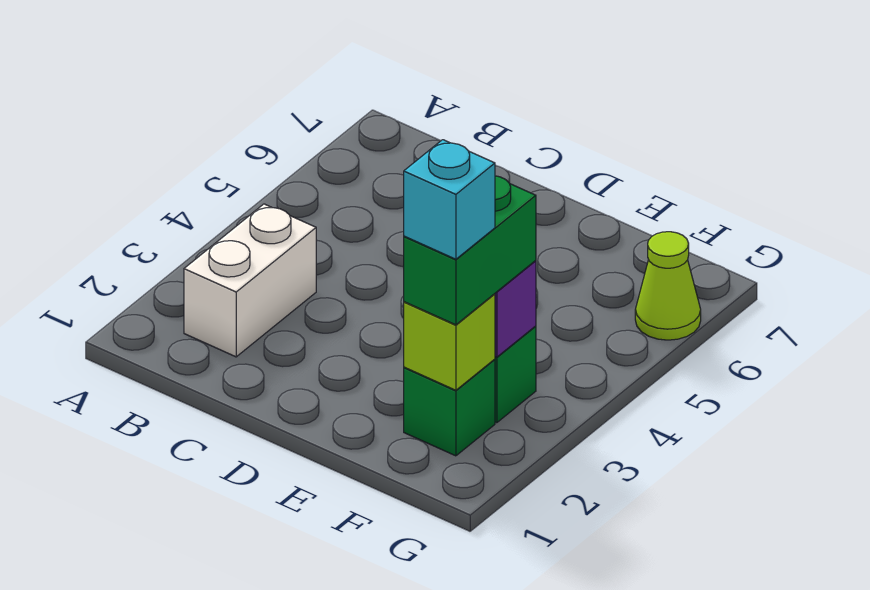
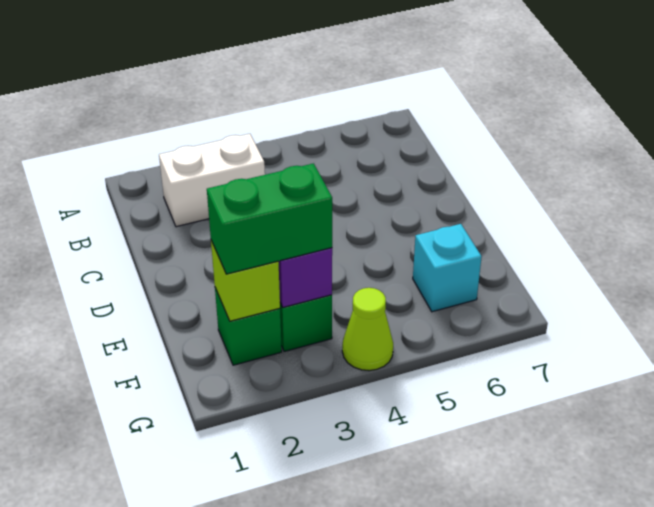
cyan brick F2 level 4 -> cyan brick F6 level 1
lime cone G6 level 1 -> lime cone G4 level 1

